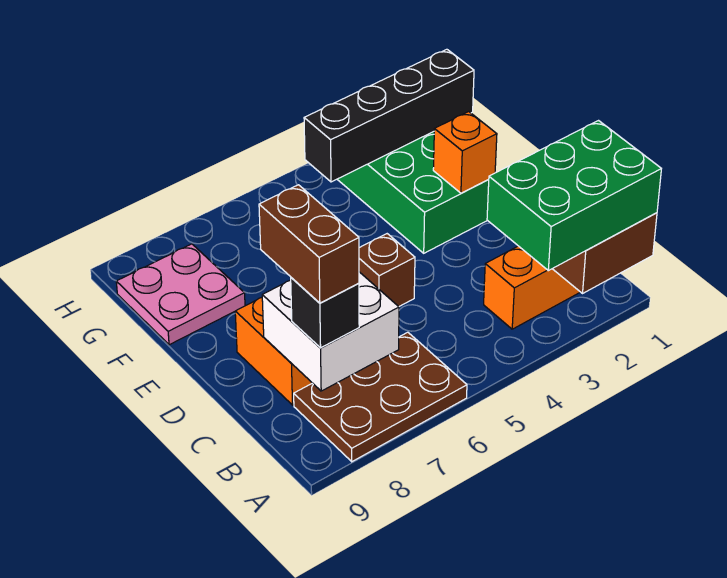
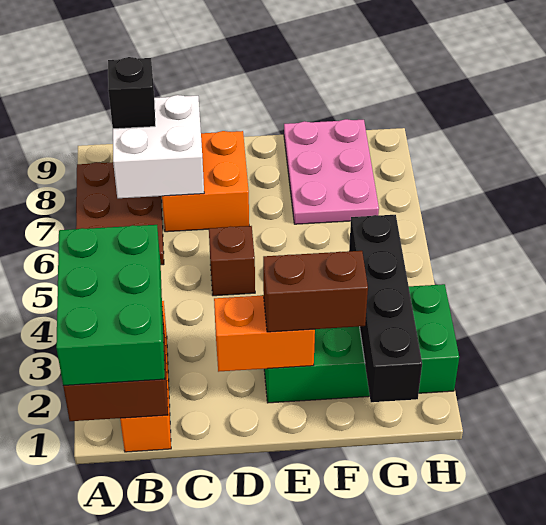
brown brick B8:C8 level 4 -> brown brick E2:F2 level 3
orange brick E2 level 2 -> orange brick D2:E2 level 2
pink plate F8:G9 level 1 -> pink plate F7:G9 level 1

